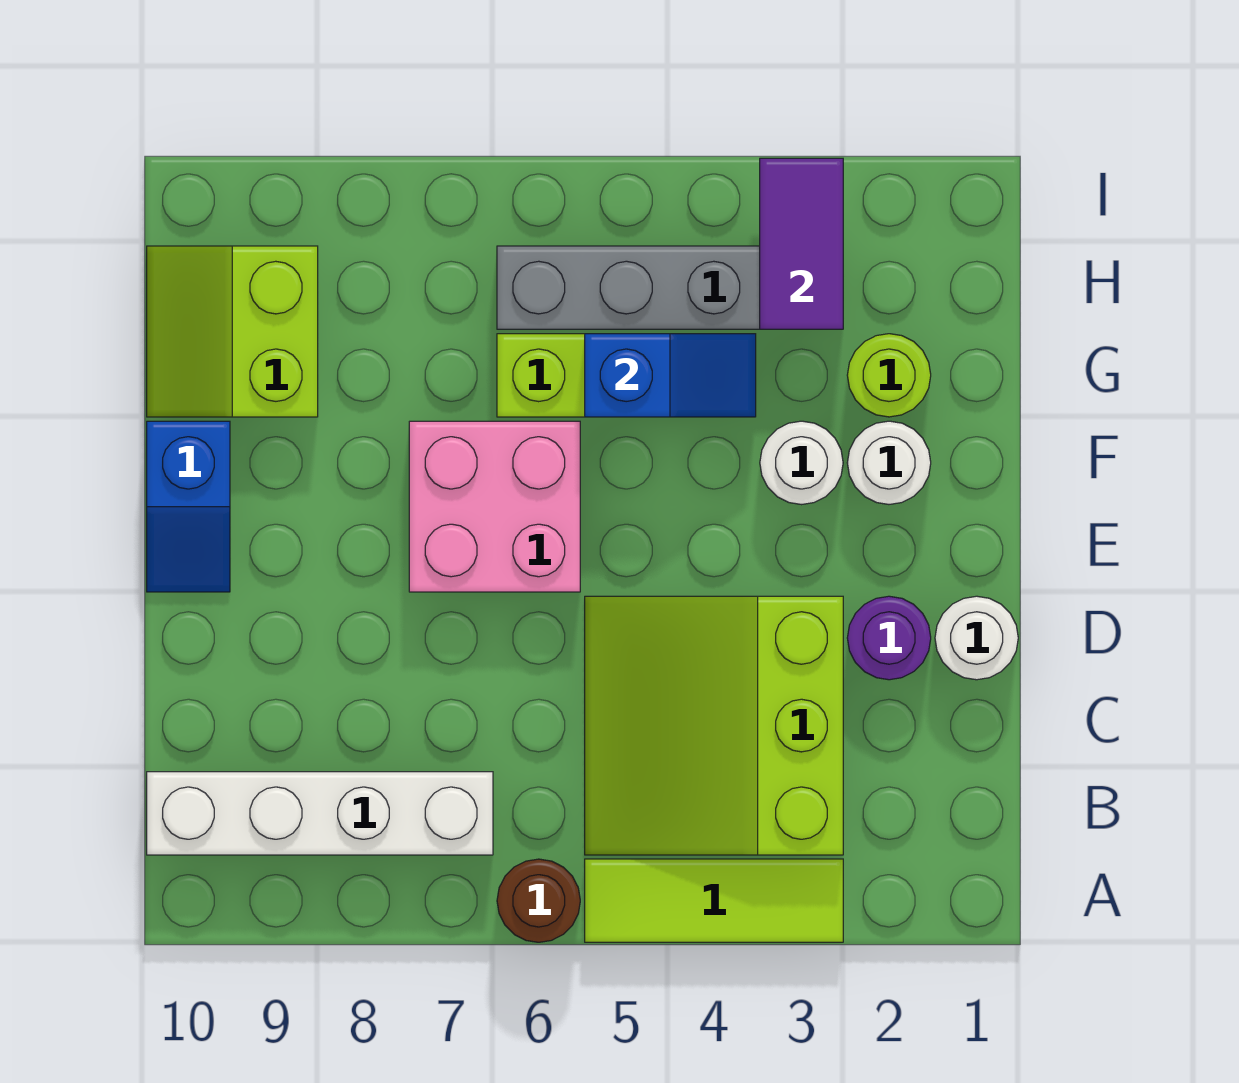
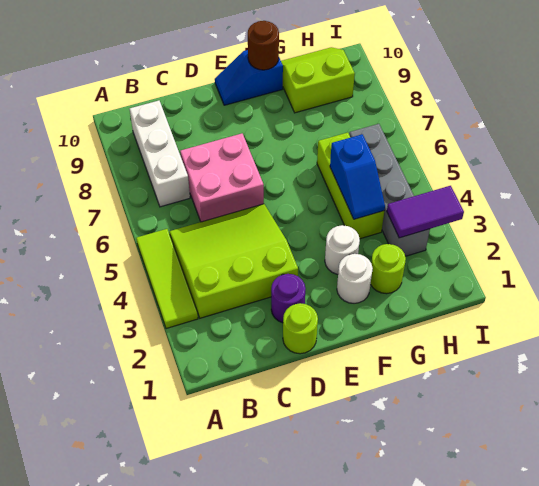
brown round brick A6 level 1 -> brown round brick F10 level 2
white brick B7:B10 level 1 -> white brick B7:B9 level 1
white round brick D1 level 1 -> lime round brick D1 level 1
pink brick E6:F7 level 1 -> pink brick C6:D7 level 1

